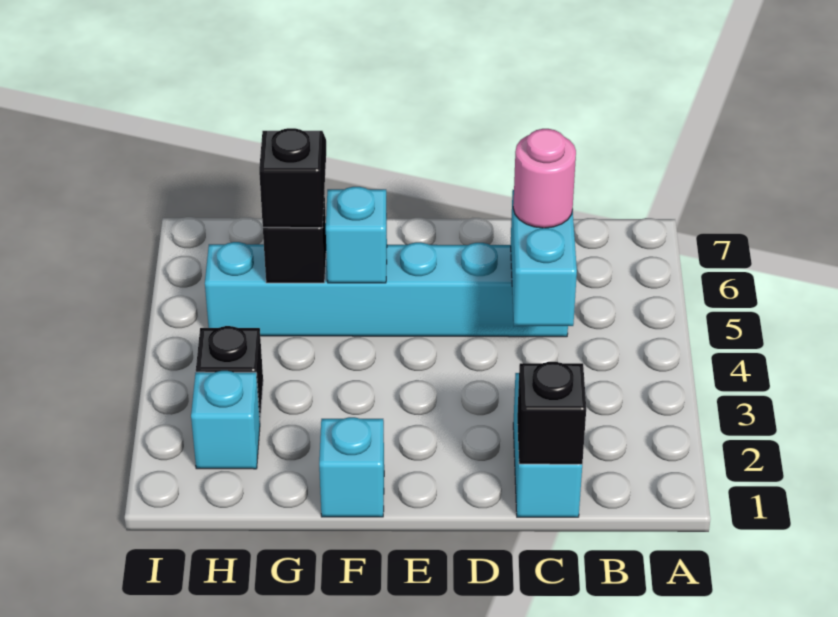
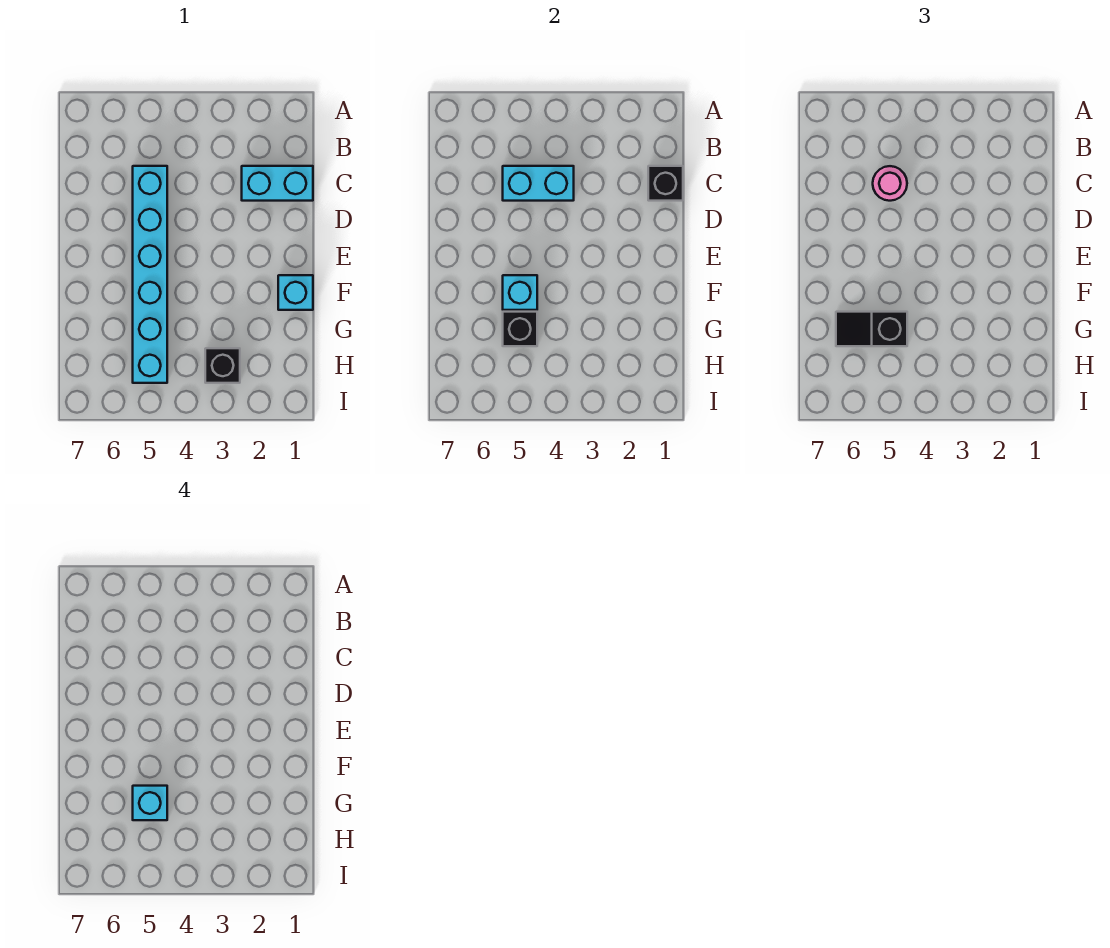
cyan brick H2 level 1 -> cyan brick G5 level 4

